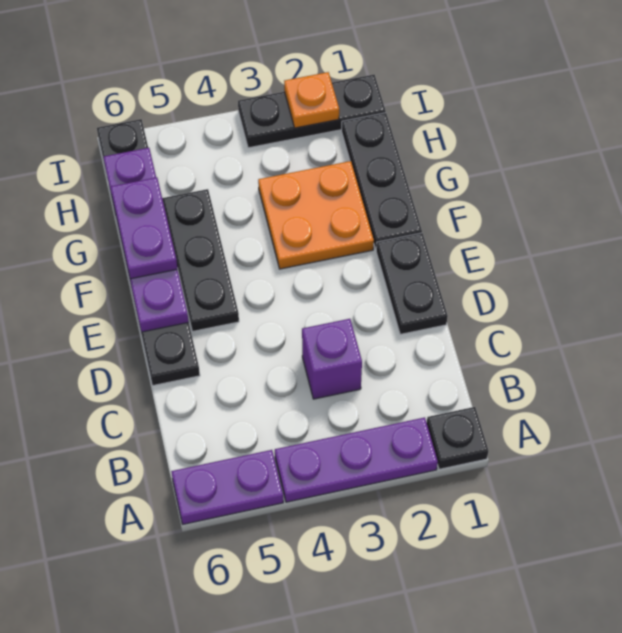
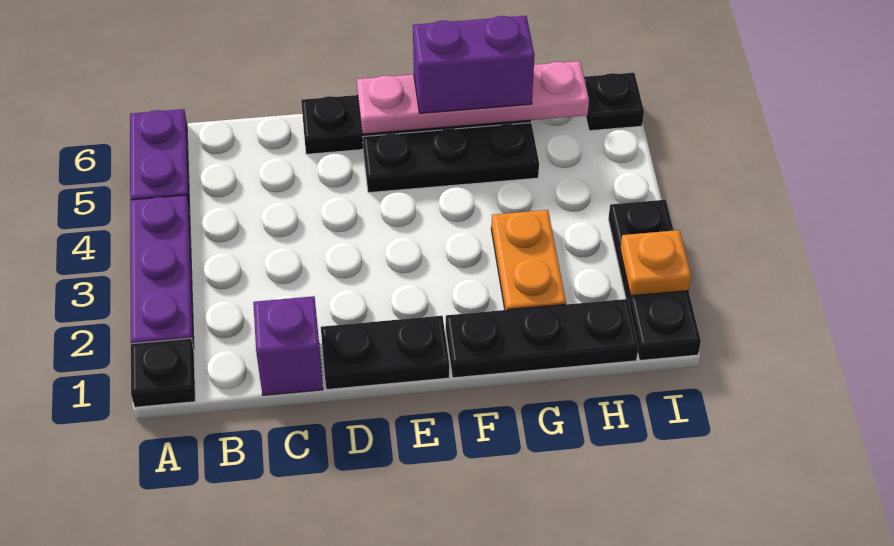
purple brick C3 level 1 -> purple brick C1 level 1
purple plate E6:H6 level 2 -> pink plate E6:H6 level 2
orange plate F2:G3 level 1 -> orange plate G2:G3 level 1
purple plate F6:G6 level 3 -> purple brick F6:G6 level 3

